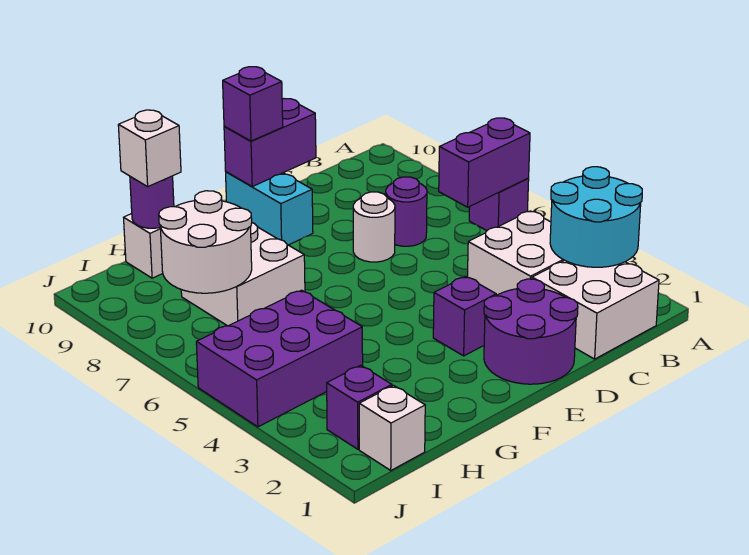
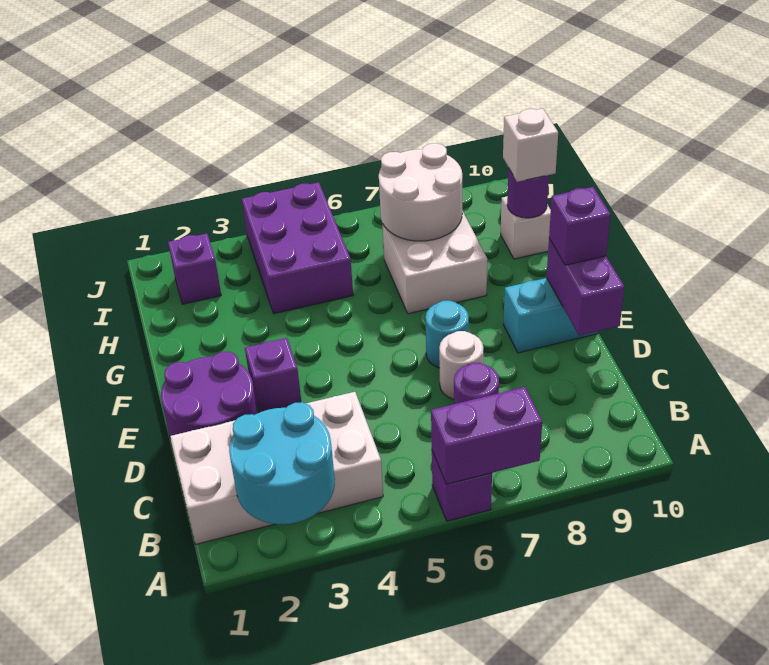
purple brick A6:B6 level 2 -> purple brick A6:A7 level 2
none -> cyan round brick E7 level 1
white brick I1 level 1 -> none

